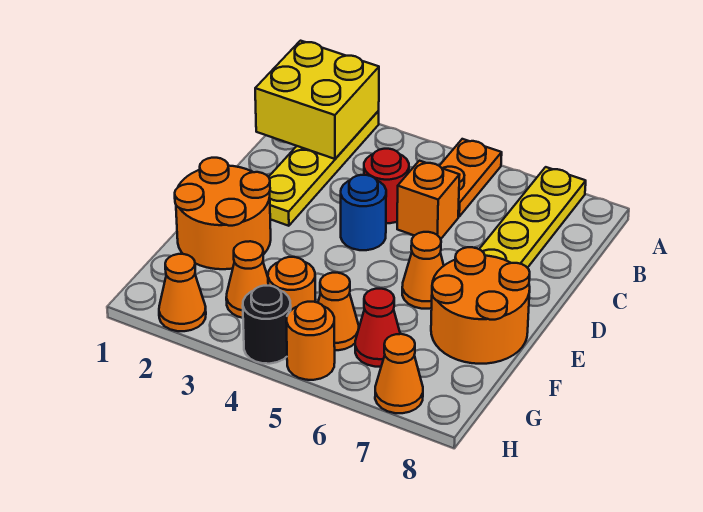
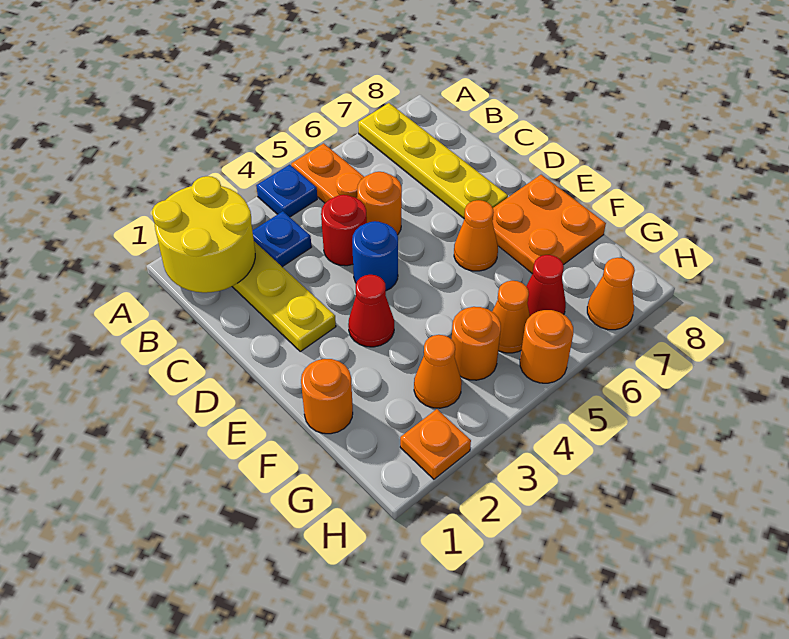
yellow brick A1:B2 level 2 -> yellow round brick A1:B2 level 2
none -> blue plate A4 level 1
none -> blue plate B3 level 1
orange brick C5 level 1 -> orange round brick C5 level 1
orange round brick E1:F2 level 1 -> orange round brick F1 level 1
none -> red cone E3 level 1
orange round brick E7:F8 level 1 -> orange plate E7:F8 level 1
orange cone H2 level 1 -> orange plate H2 level 1
black round brick H4 level 1 -> none

